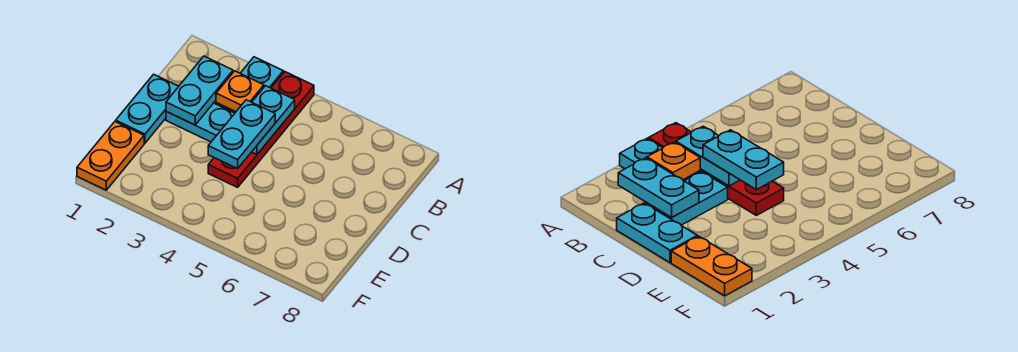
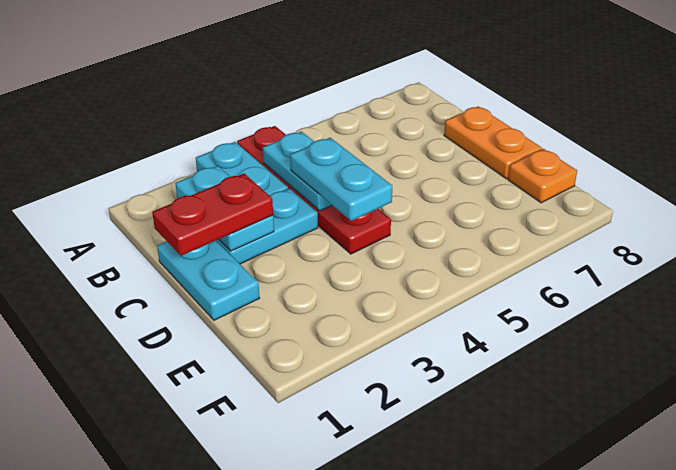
orange plate B3 level 2 -> orange plate E8 level 1
none -> red plate C1:C2 level 3
orange plate E1:F1 level 1 -> orange plate C8:D8 level 1

